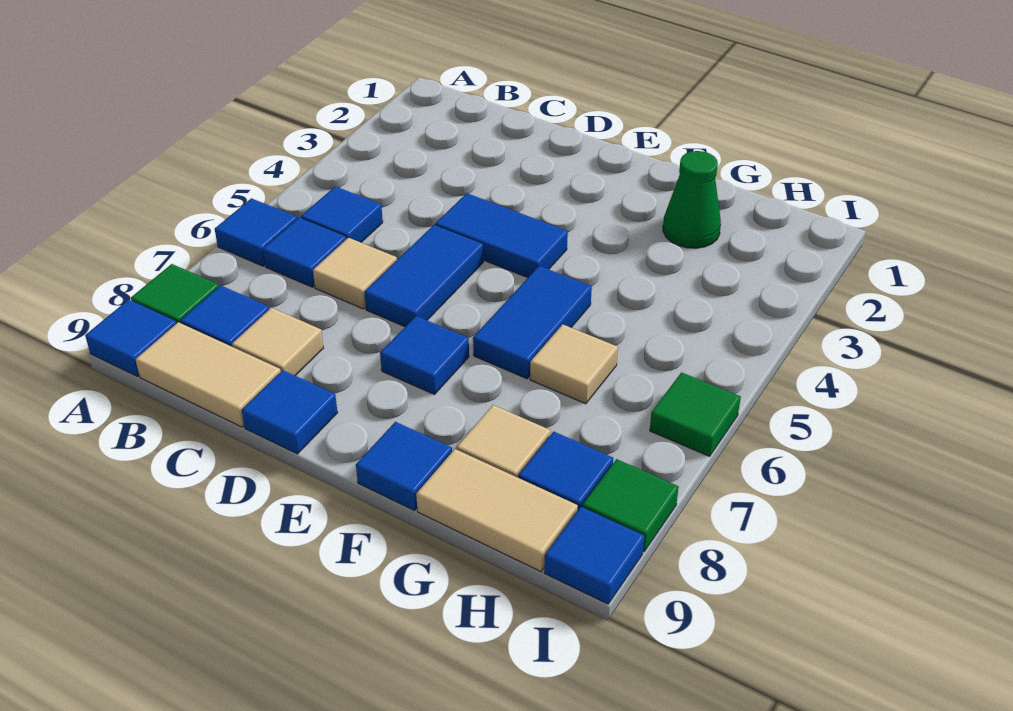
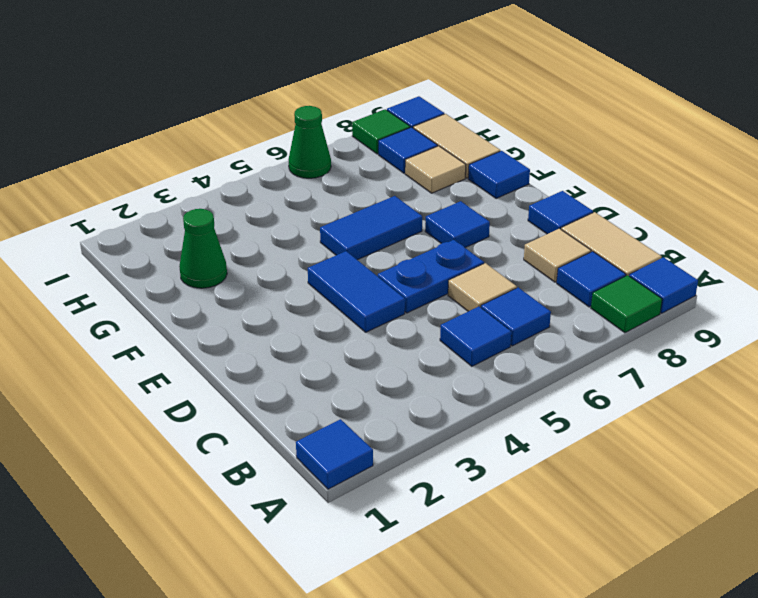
blue tile A6 level 1 -> blue tile A1 level 1
blue tile D5:D6 level 1 -> blue plate D5:D6 level 1
tan tile G6 level 1 -> none
green tile I6 level 1 -> green cone I6 level 1

